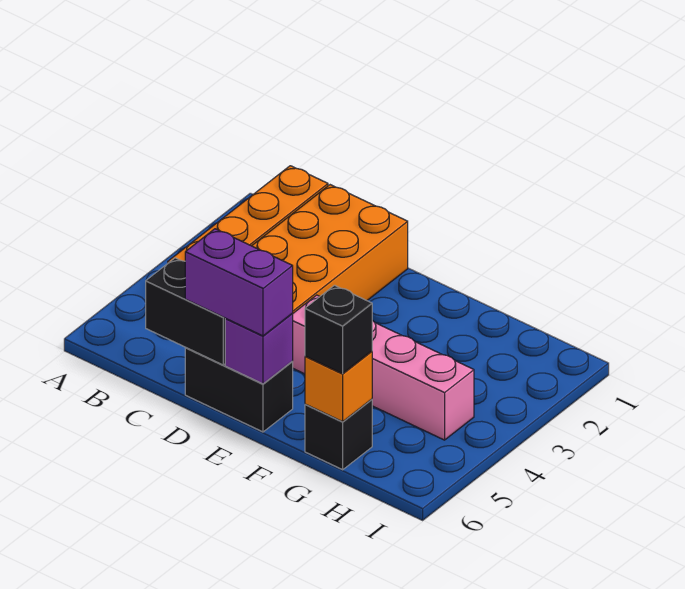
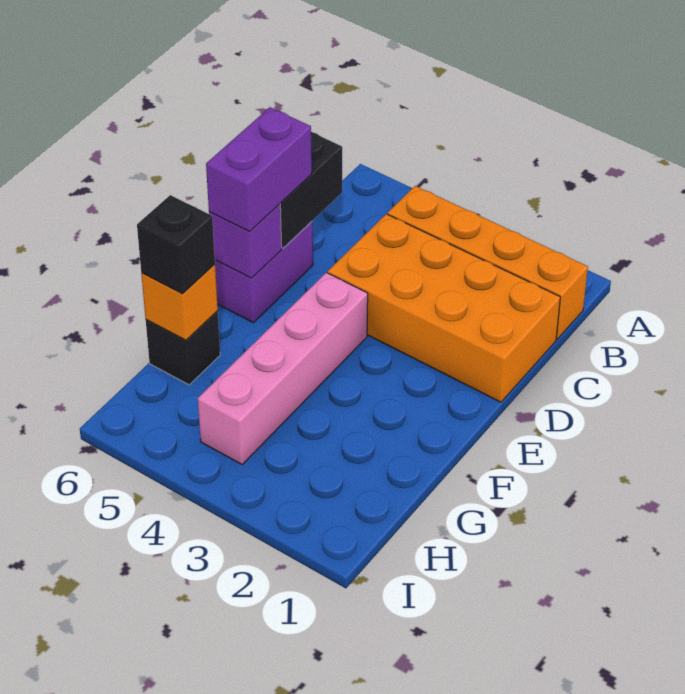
black brick D6:E6 level 1 -> purple brick D6:E6 level 1

